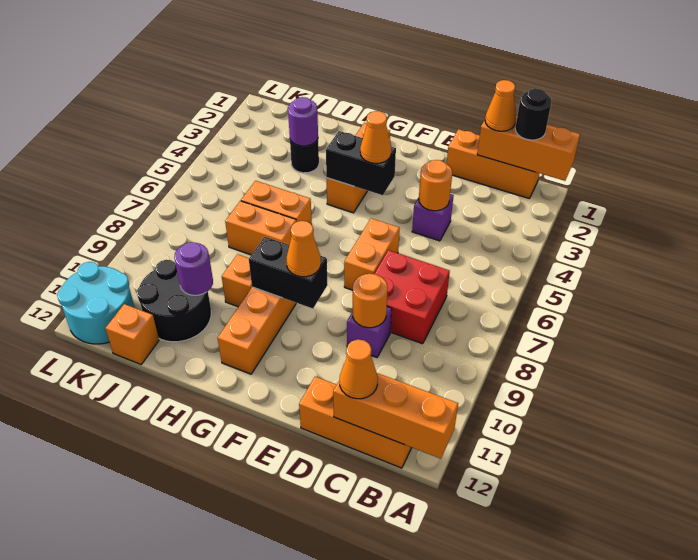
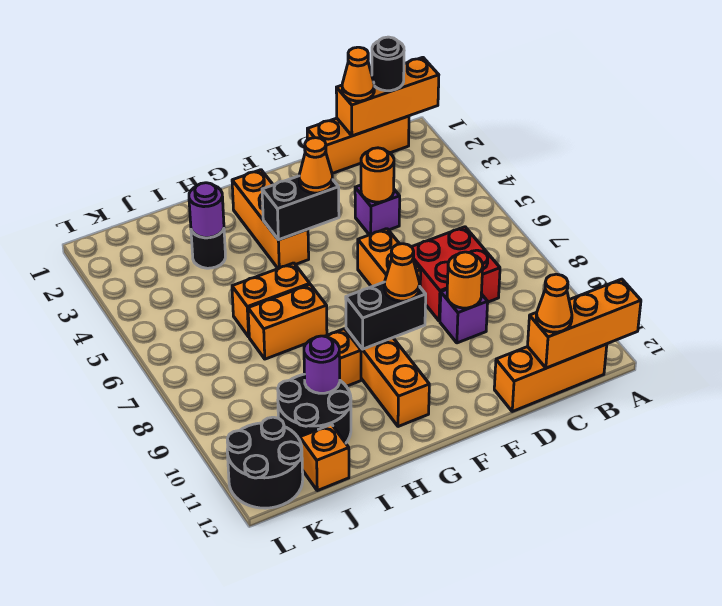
cyan round brick K11:L12 level 1 -> black round brick K11:L12 level 1

